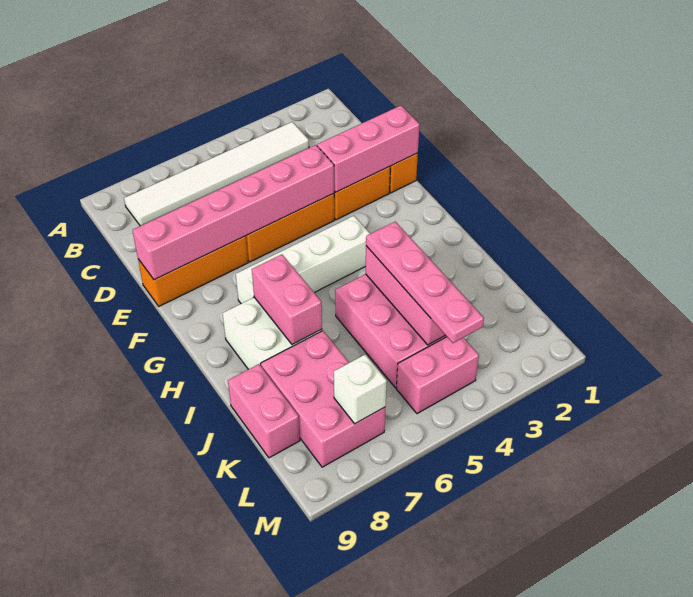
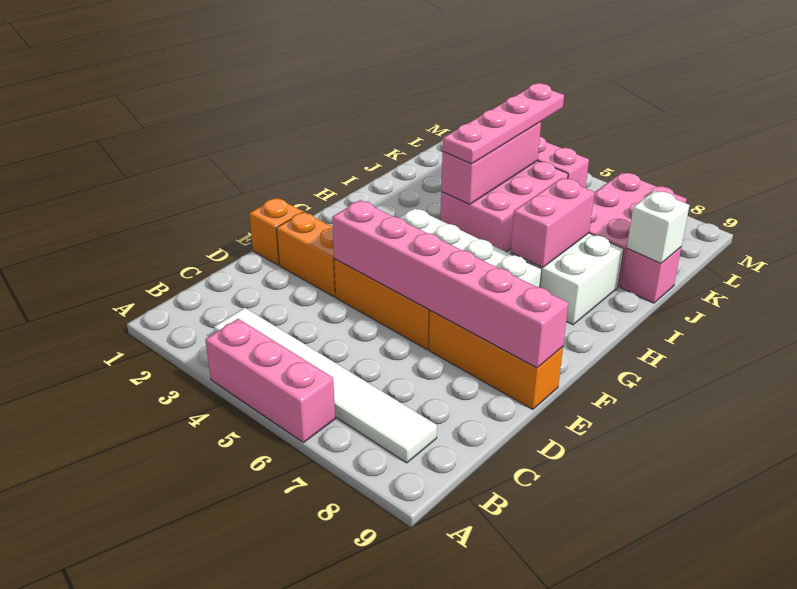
pink brick E1:E3 level 2 -> pink brick A4:A6 level 1
pink brick J9:K9 level 1 -> pink brick J9 level 1
white brick L7 level 2 -> white brick J9 level 2

